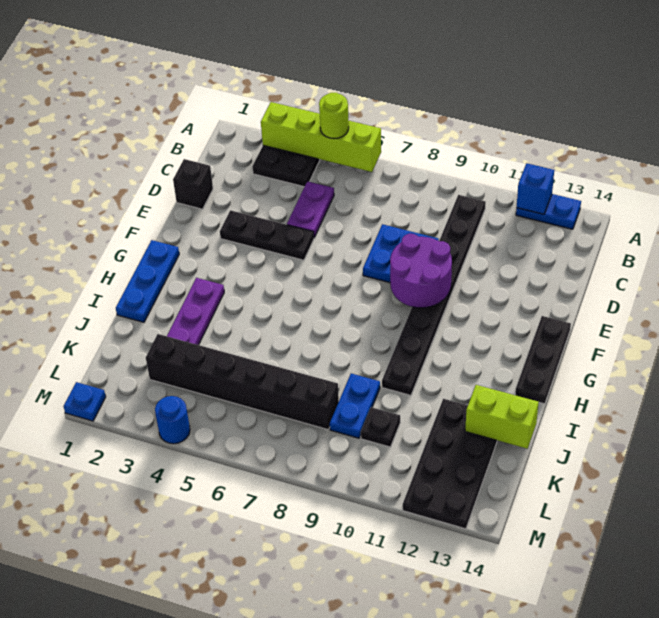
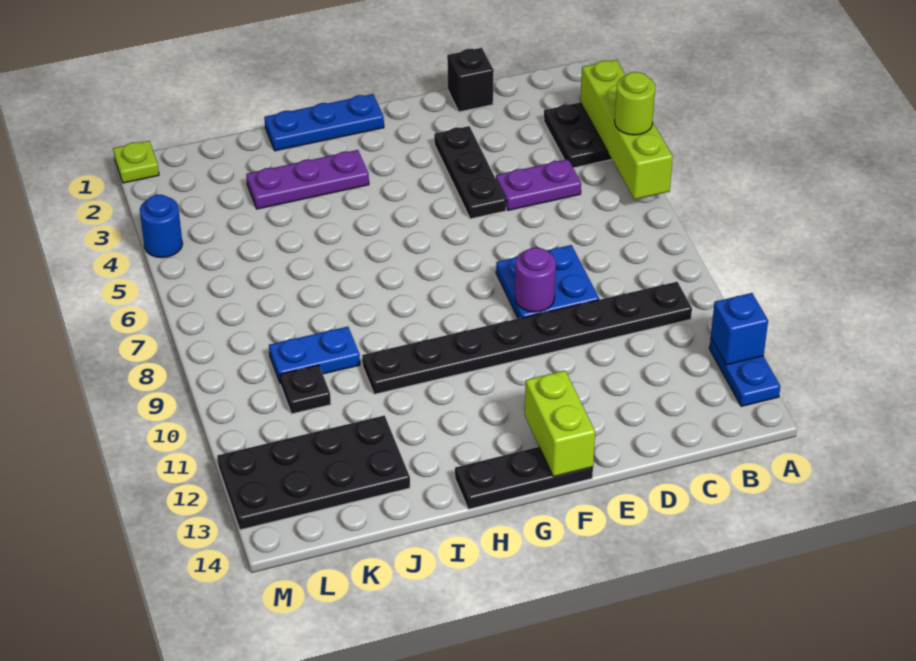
purple round brick E9:F10 level 2 -> purple round brick E9 level 2
lime brick J13:J14 level 2 -> lime brick F13:F14 level 2
black brick K3:K8 level 1 -> none
blue plate M1 level 1 -> lime plate M1 level 1

